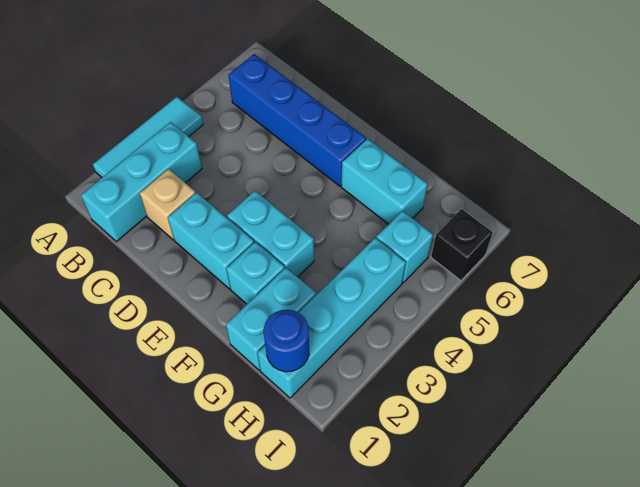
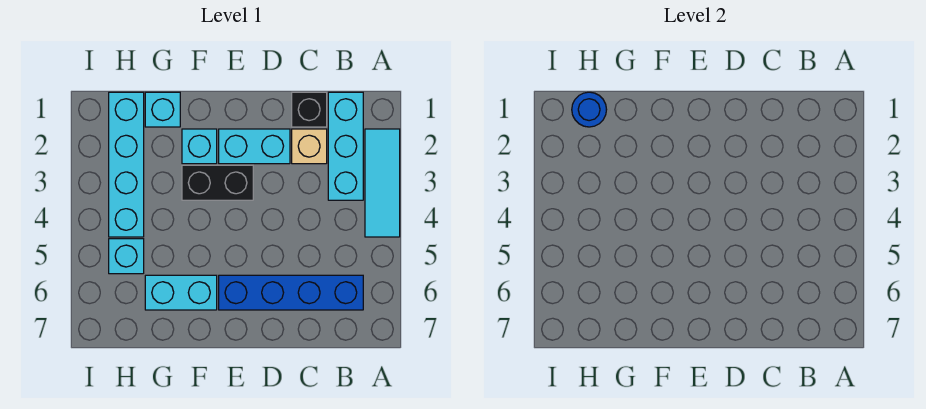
cyan brick E3:F3 level 1 -> black brick E3:F3 level 1
cyan brick G1:G2 level 1 -> cyan brick G1 level 1
black brick I6 level 1 -> black brick C1 level 1

